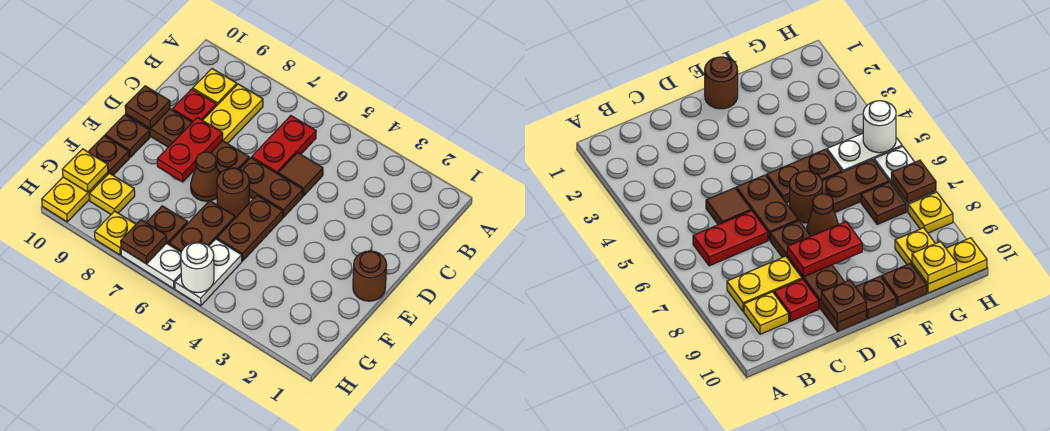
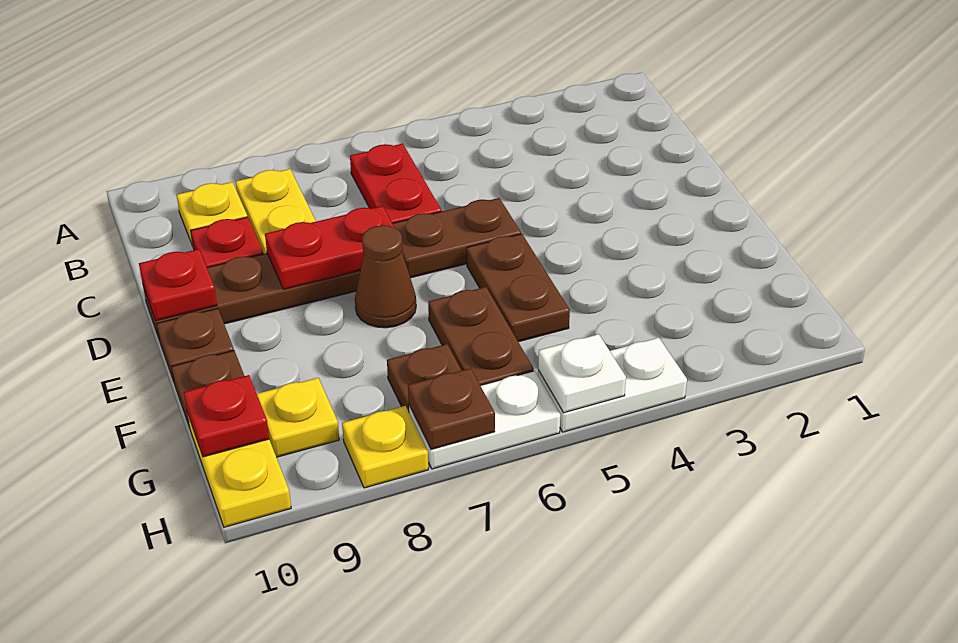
brown tile C5 level 1 -> none
red plate D8:E8 level 2 -> red plate D7:D8 level 2
brown plate D10 level 2 -> red plate D10 level 2
brown round brick E1 level 1 -> none
brown round brick E6 level 1 -> none
white plate G5:H5 level 1 -> white plate H4:H5 level 1
yellow plate G10 level 2 -> red plate G10 level 2
white round brick H5 level 2 -> white plate H5 level 2

